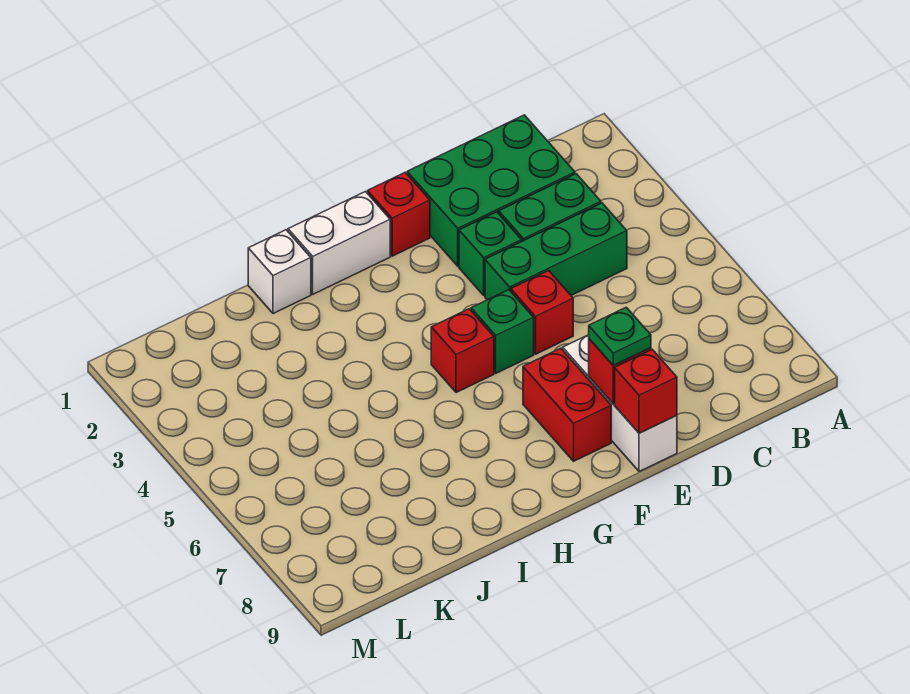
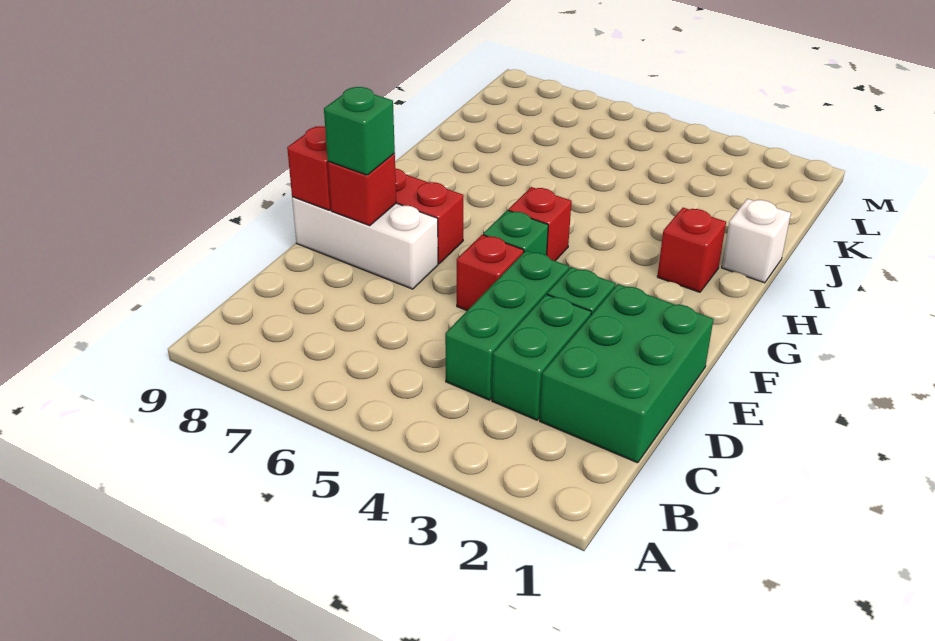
green plate E8 level 3 -> green brick E8 level 3
red brick F1 level 1 -> red brick H2 level 1
white brick G1:H1 level 1 -> none

